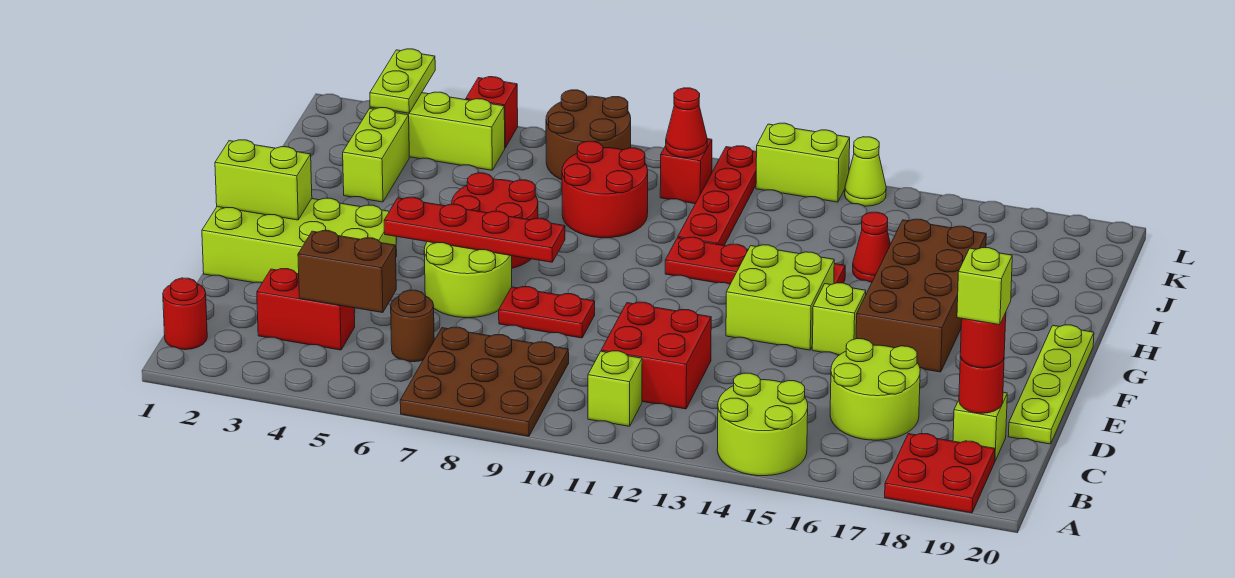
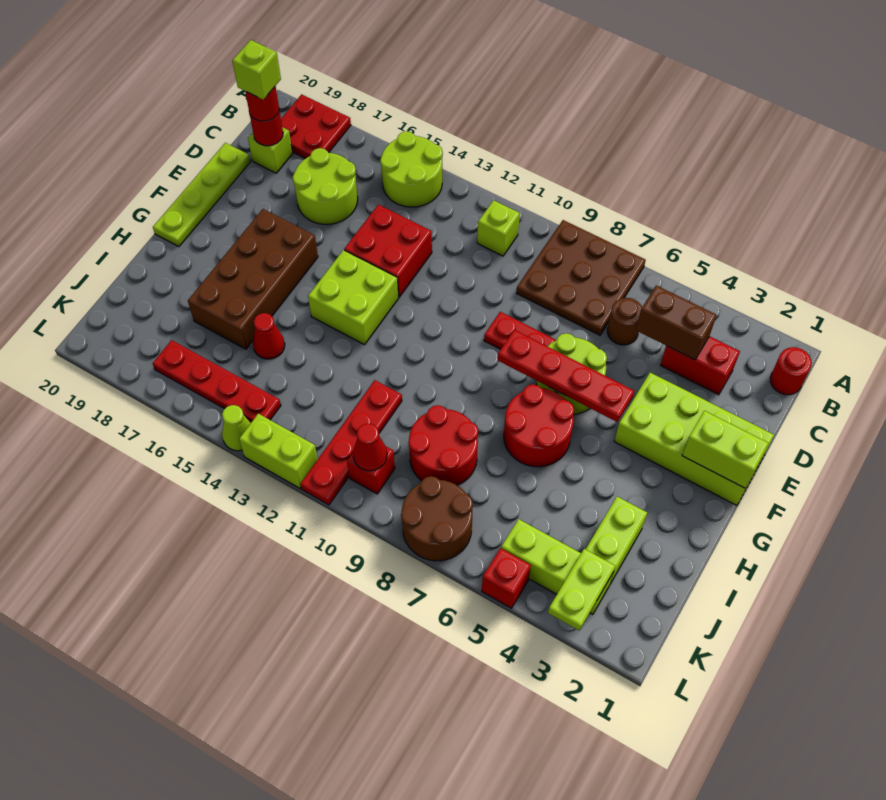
red brick C11:D12 level 1 -> red brick D13:E14 level 1
lime brick F15 level 1 -> none
red plate H11:H14 level 1 -> red plate K14:K17 level 1

